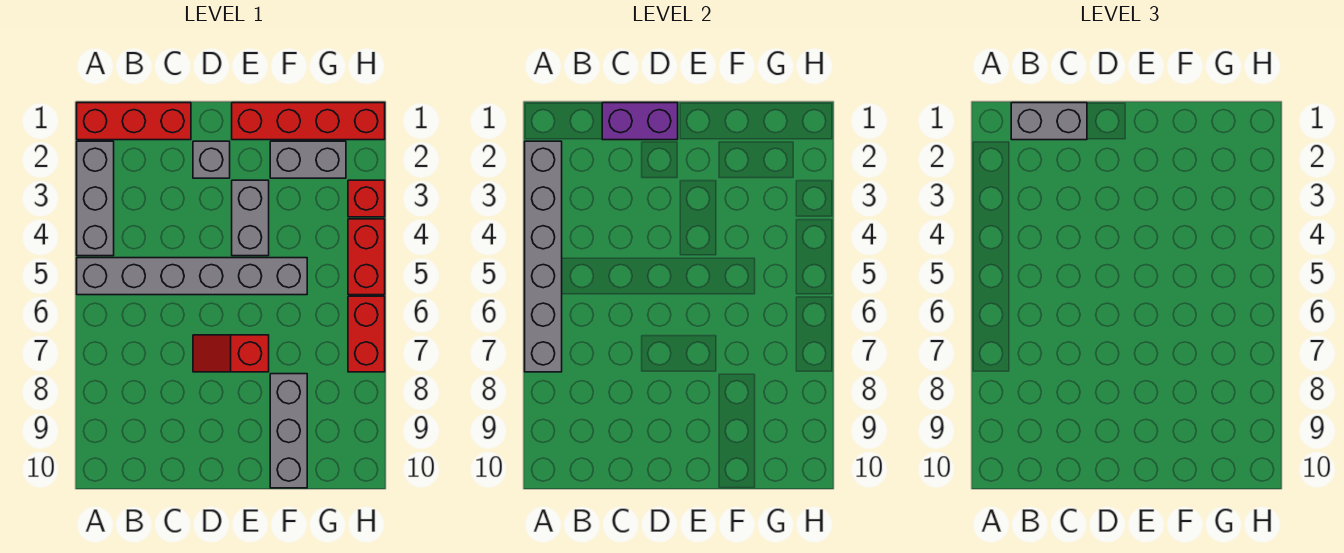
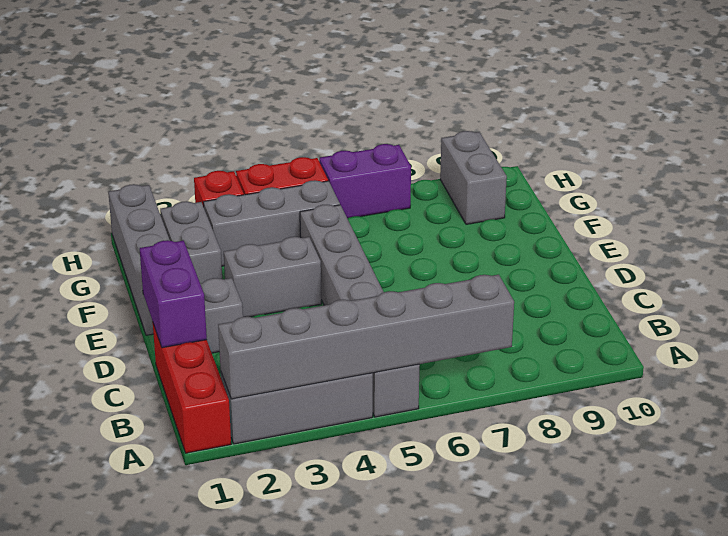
grey brick B1:C1 level 3 -> grey brick G9:H9 level 1
red slope D7:E7 level 1 top E -> none
red brick E1:H1 level 1 -> grey brick E1:H1 level 1
grey brick F8:F10 level 1 -> grey brick G3:G5 level 1
red brick H6:H7 level 1 -> purple brick H6:H7 level 1

